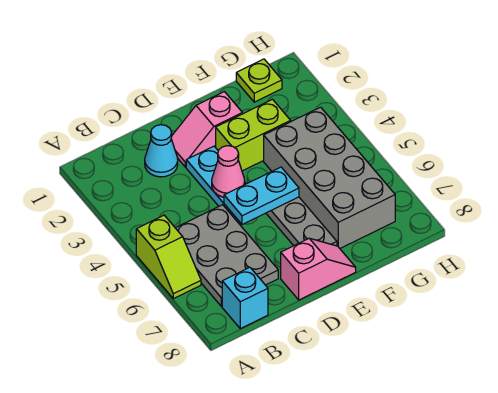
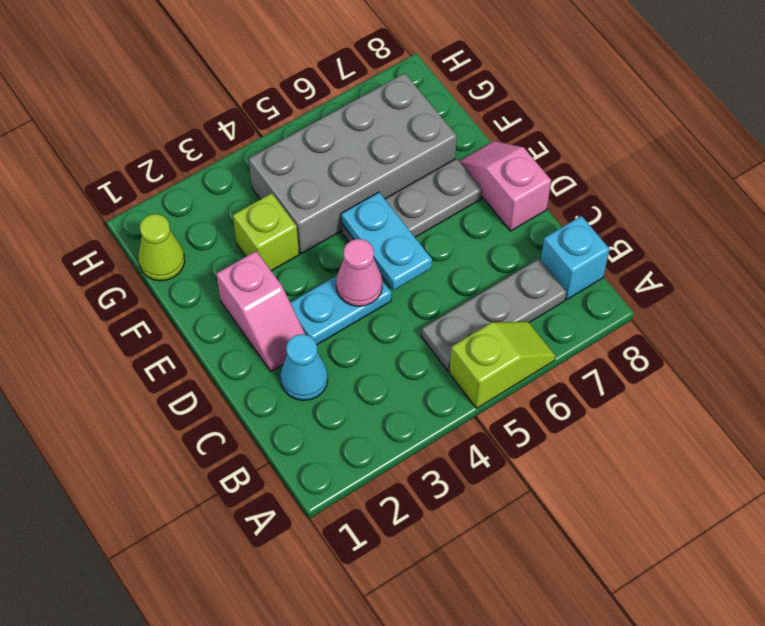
grey plate B5:C7 level 1 -> grey plate B5:B7 level 1
lime brick E3:F3 level 1 -> lime brick F3 level 1
lime plate G1 level 1 -> lime cone G1 level 1

